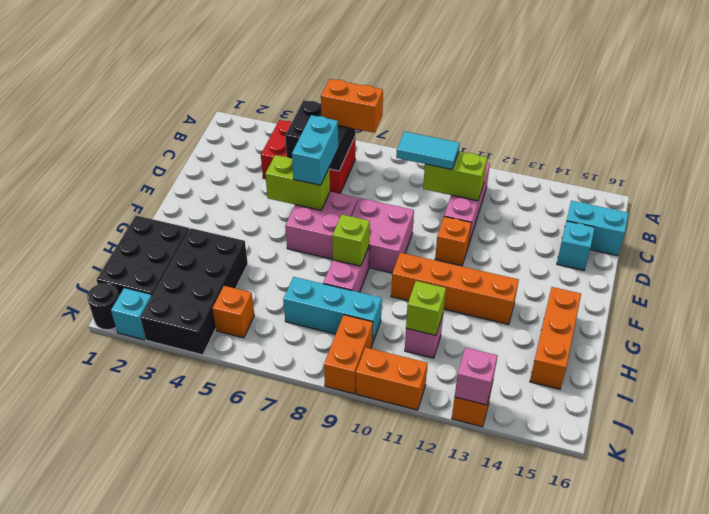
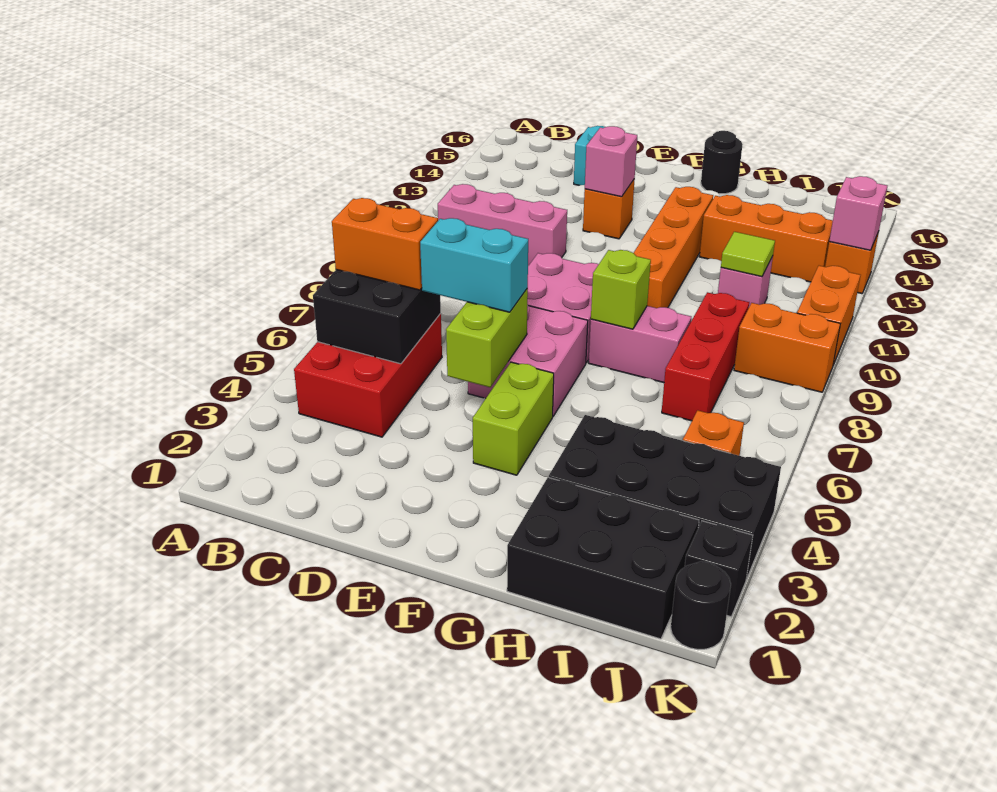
orange brick B6:B7 level 3 -> orange brick B6:C6 level 3
cyan tile C9:C10 level 3 -> none
lime brick C10:C11 level 2 -> lime brick F4:F5 level 1
cyan brick C15:C16 level 1 -> none
orange brick E11 level 1 -> orange brick E13 level 1
none -> pink brick E13 level 2
orange brick G15:I15 level 1 -> orange brick H13:J13 level 1
none -> black round brick G16 level 1
cyan brick I7:I9 level 1 -> red brick I7:I9 level 1
lime brick I11 level 2 -> lime tile I11 level 2
cyan brick K2 level 1 -> black brick K2 level 1

